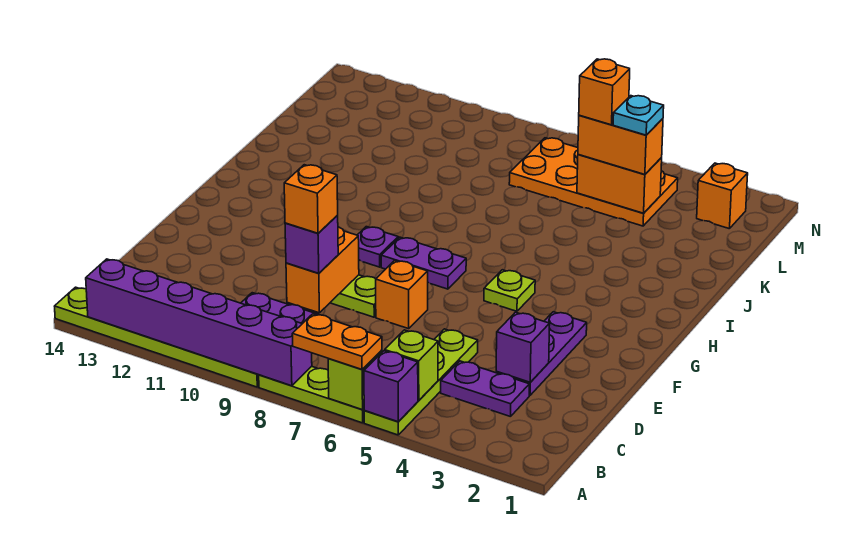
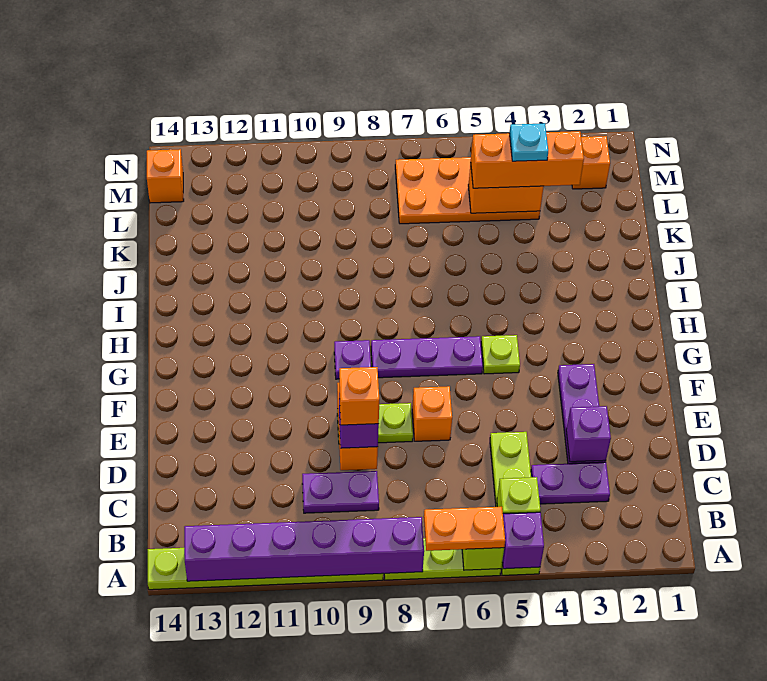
purple plate G7:G8 level 1 -> purple plate G6:G8 level 1
orange brick L4:L5 level 3 -> orange brick L3:L5 level 3
orange brick L5 level 4 -> orange brick M14 level 1

